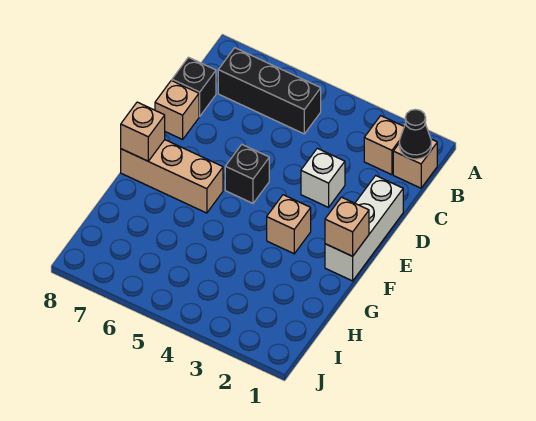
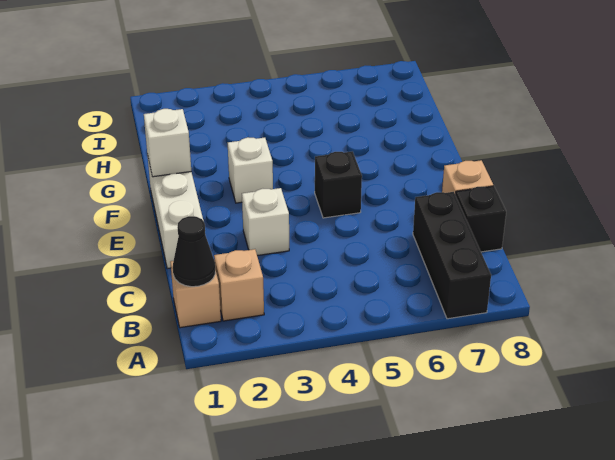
black brick B5:B7 level 1 -> black brick A7:C7 level 1
tan brick F1 level 2 -> white brick F1 level 2
tan brick F3 level 1 -> white brick F3 level 1
tan brick F6:F8 level 1 -> none
tan brick F8 level 2 -> none

